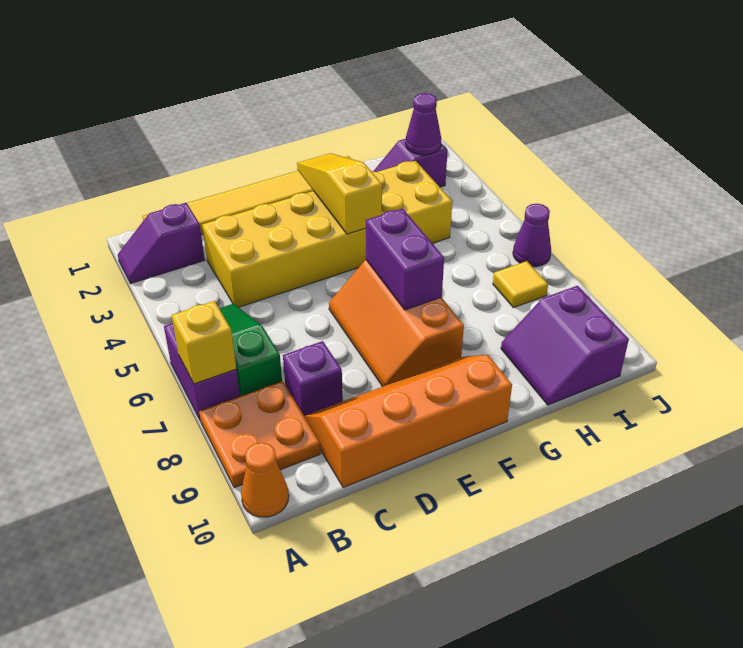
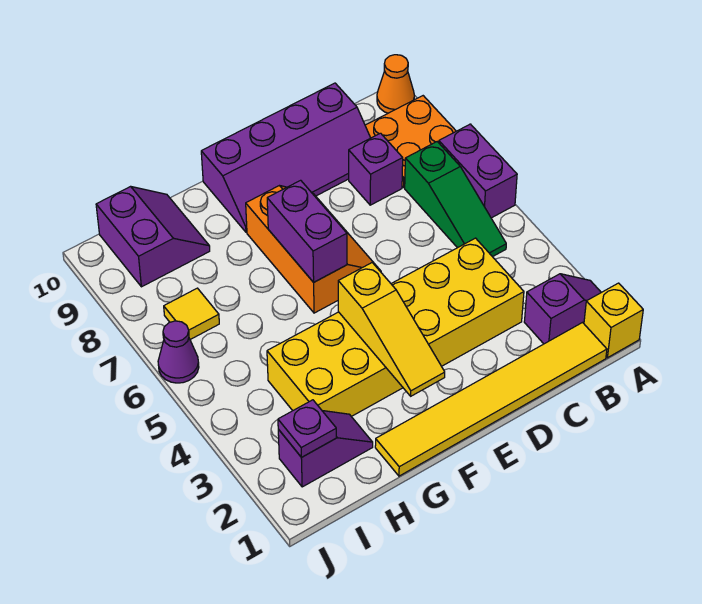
yellow brick A7 level 2 -> yellow brick A1 level 1
orange slope C9:F10 level 1 top 10 -> purple slope C9:F10 level 1 top 10
purple cone I2 level 2 -> purple plate I2 level 2

